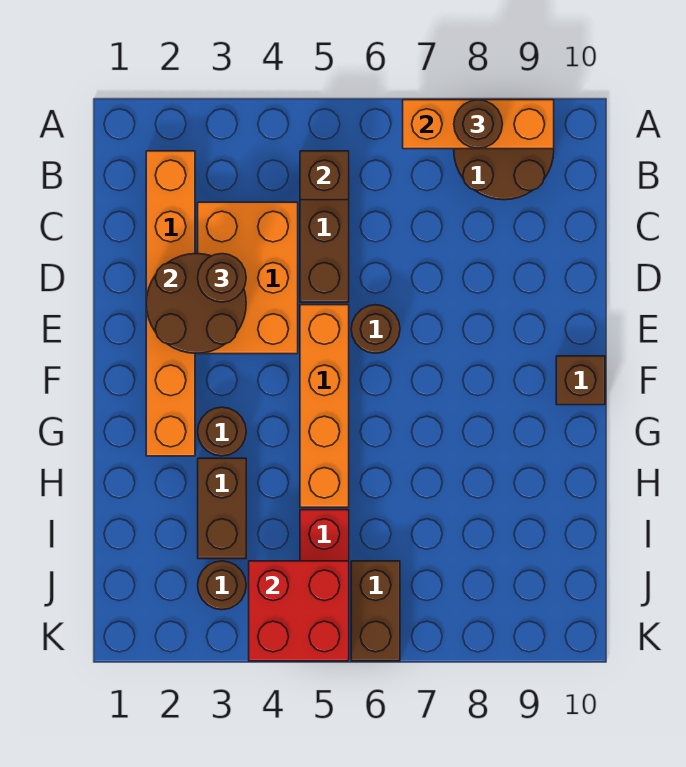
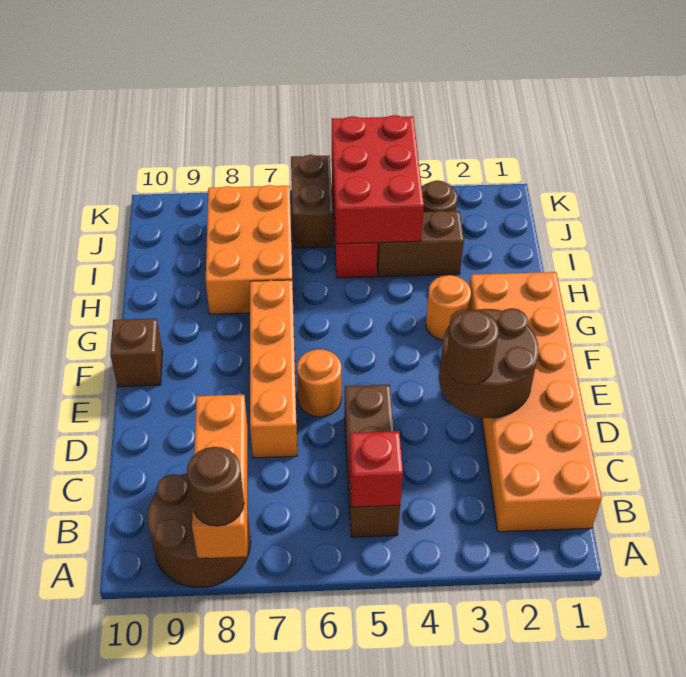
orange brick A7:A9 level 2 -> orange brick A8:C8 level 2
orange brick B2:G2 level 1 -> orange brick B1:G2 level 1
brown brick B5 level 2 -> red brick B5 level 2
orange brick C3:E4 level 1 -> orange brick H7:J8 level 1
orange brick E5:H5 level 1 -> orange brick D7:G7 level 1
brown round brick E6 level 1 -> orange round brick E6 level 1
brown round brick G3 level 1 -> orange round brick G3 level 1
brown brick H3:I3 level 1 -> brown brick I3:I4 level 1
red brick J4:K5 level 2 -> red brick I4:K5 level 2

